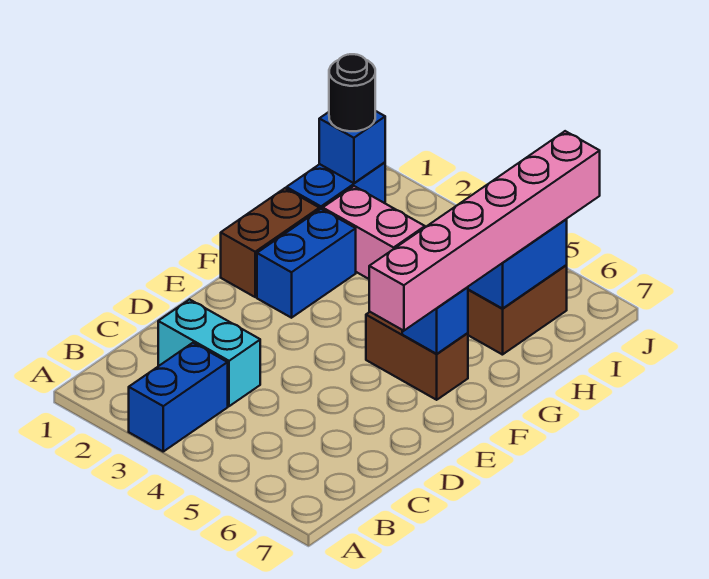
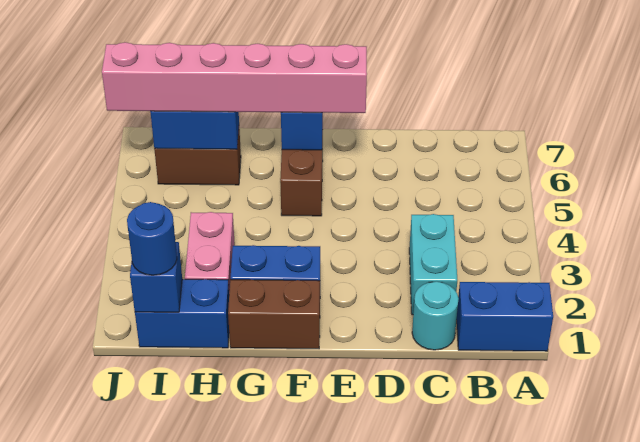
blue brick A3:B3 level 1 -> blue brick A1:B1 level 1
none -> cyan round brick C1 level 1
black round brick I1 level 3 -> blue round brick I1 level 3

